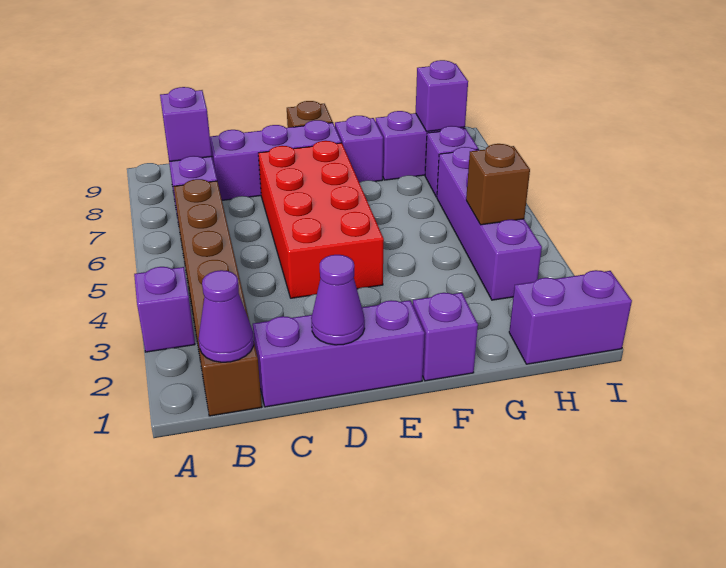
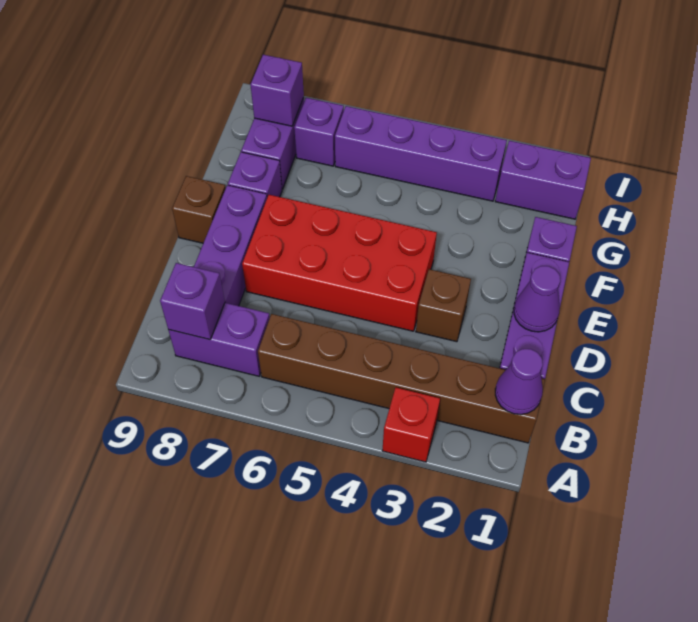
purple brick A3 level 1 -> red brick A3 level 1
purple brick H1:I1 level 1 -> purple brick H1:H2 level 1
brown brick H4 level 2 -> brown brick D3 level 1

